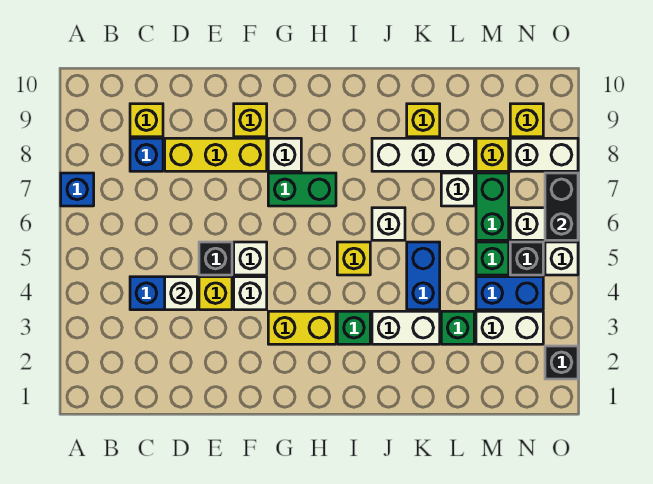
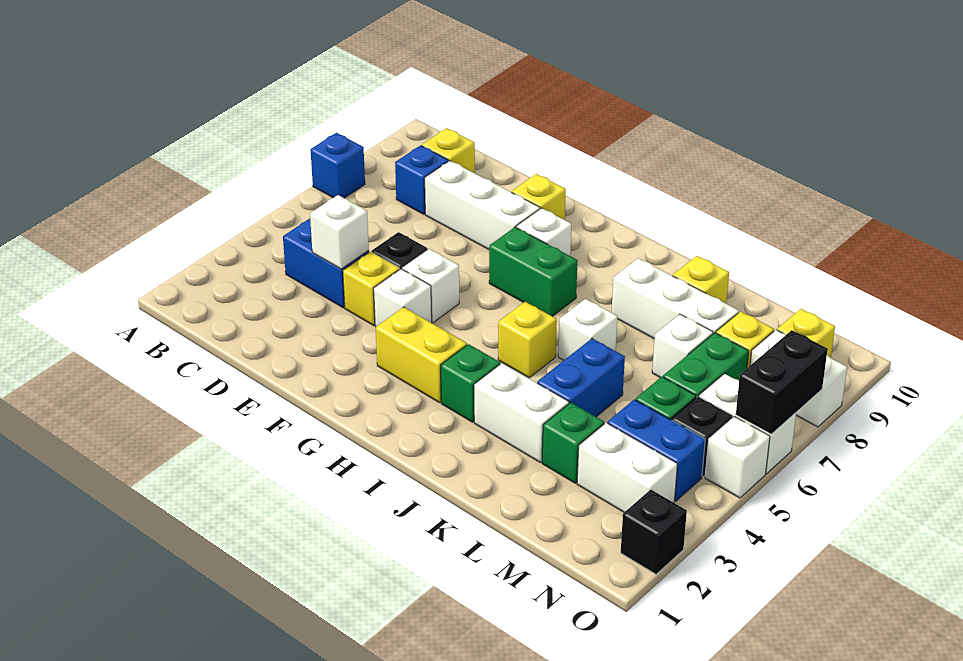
yellow brick D8:F8 level 1 -> white brick D8:F8 level 1

